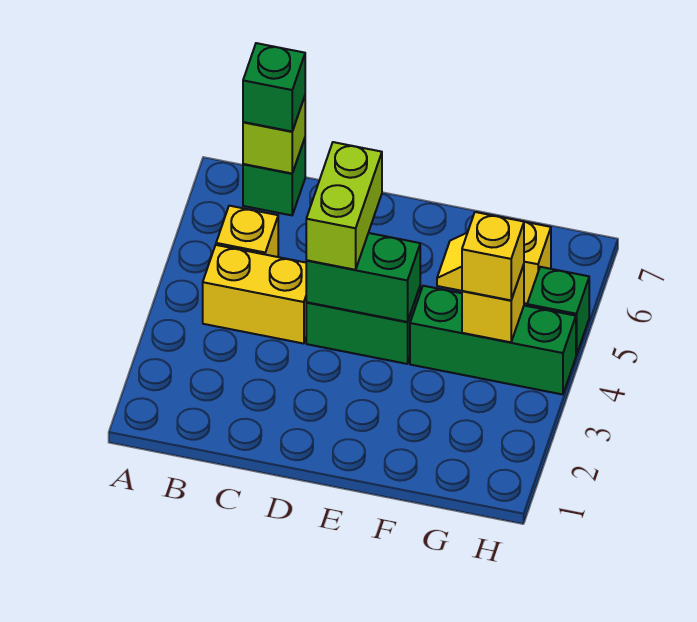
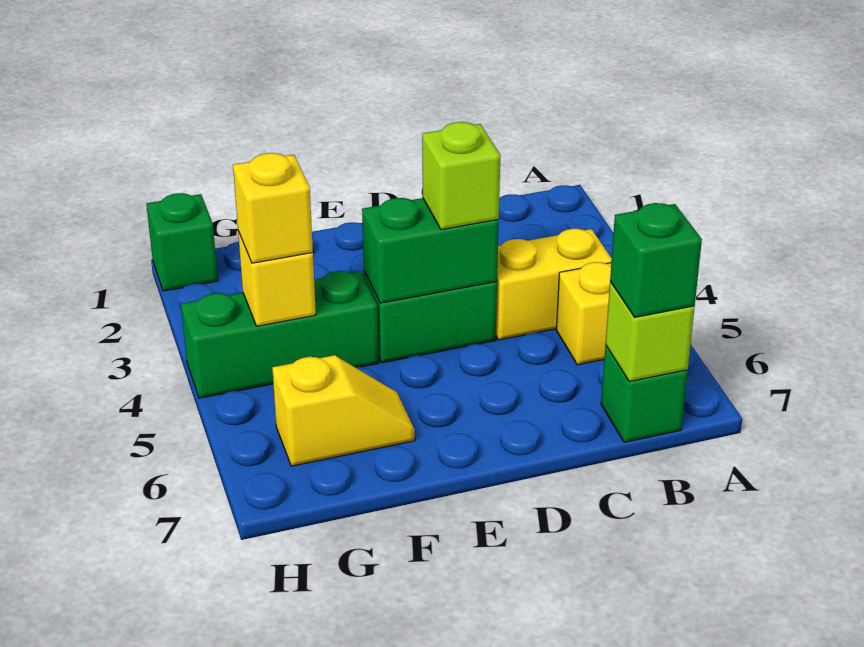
lime brick D4:D5 level 3 -> lime brick D4 level 3
green brick H5 level 1 -> green brick H1 level 1

